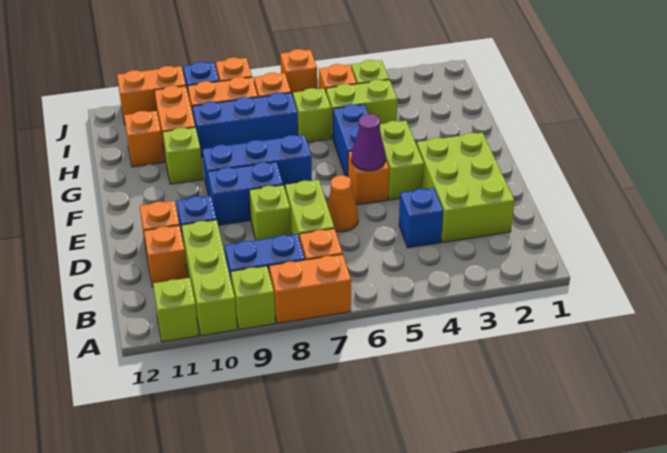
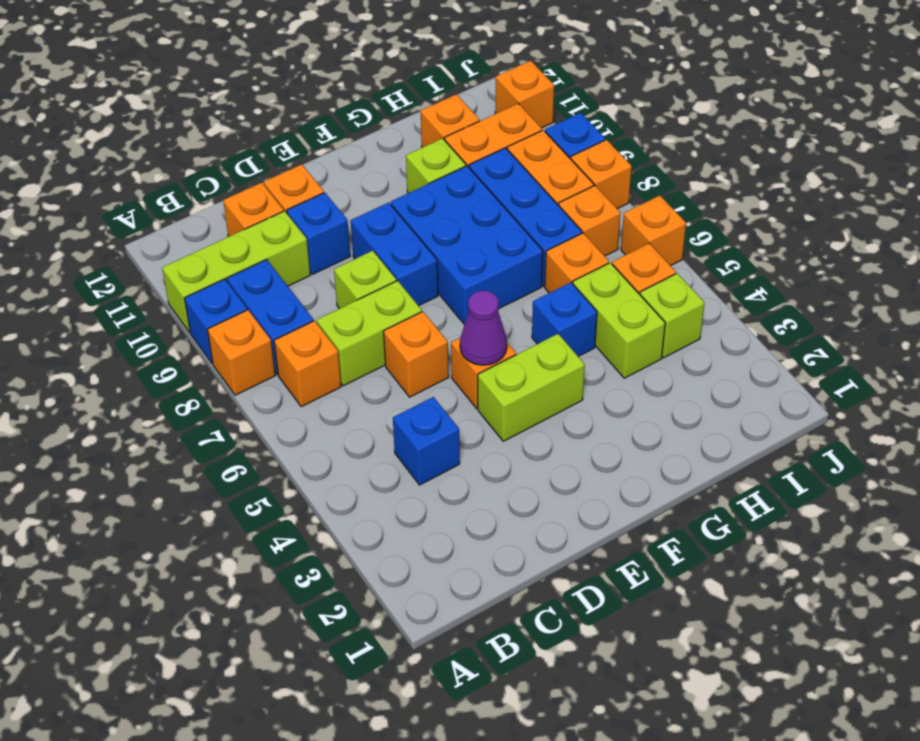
orange brick A7:A8 level 1 -> orange brick A8 level 1
lime brick A9 level 1 -> blue brick A9 level 1
lime brick A11 level 1 -> none
lime brick C2:E3 level 1 -> none
orange cone D6 level 1 -> orange brick D6 level 1
blue brick F5:G5 level 1 -> blue brick G5 level 1
blue brick F7:F9 level 1 -> blue brick F7:G9 level 1
lime brick H6 level 1 -> orange brick H6 level 1
orange brick J10:J11 level 1 -> orange brick J11 level 1

